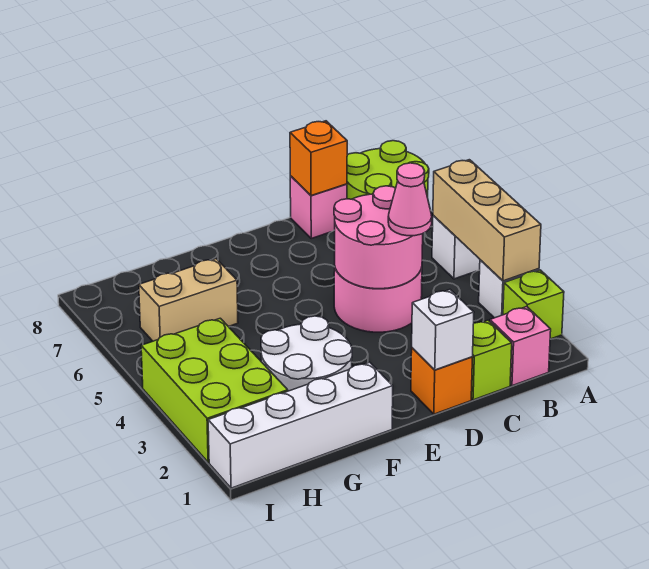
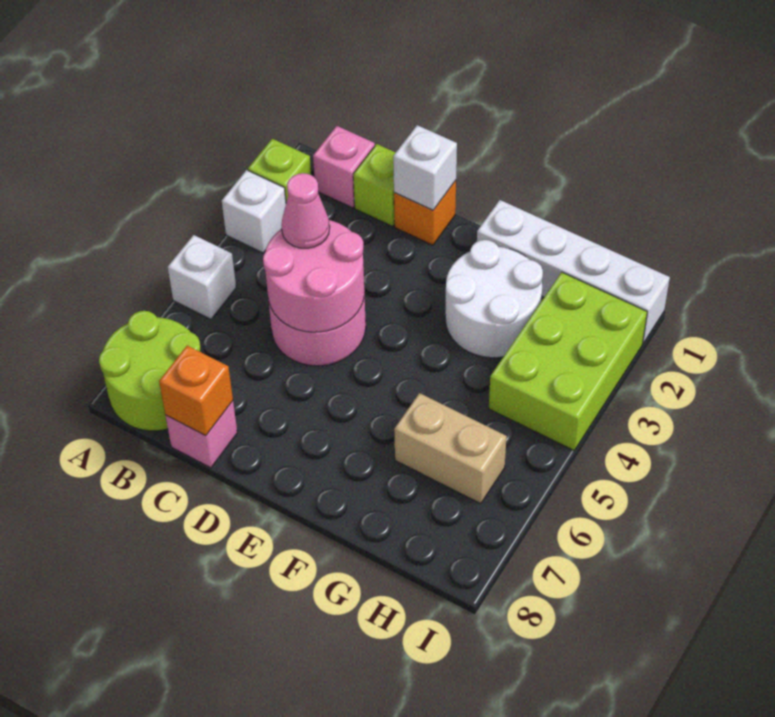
tan brick A3:A5 level 2 -> none

